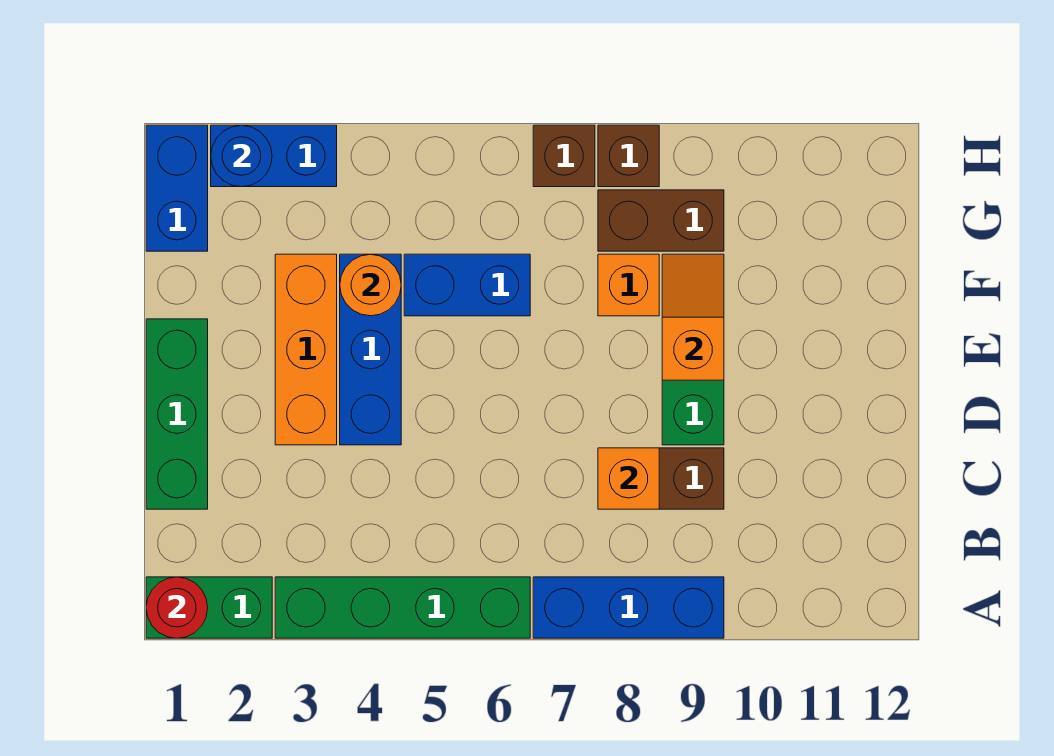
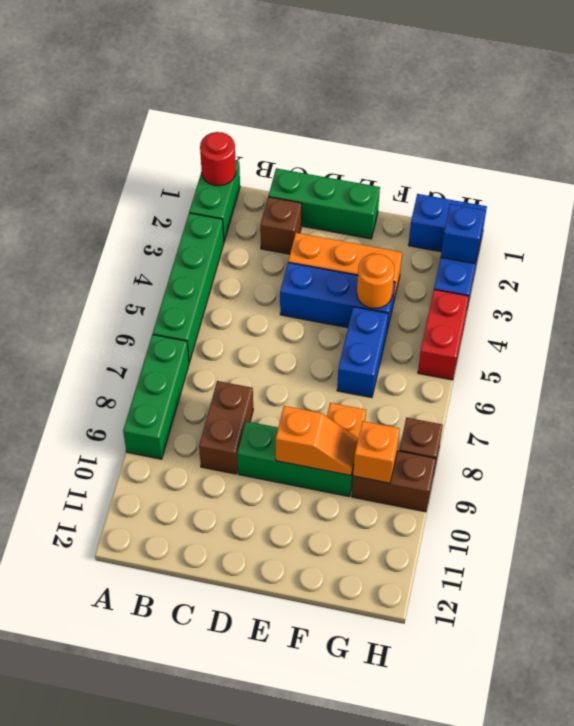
blue brick A7:A9 level 1 -> green brick A7:A9 level 1
orange brick C8 level 2 -> orange brick G9 level 2
brown brick G8:G9 level 1 -> brown brick G9:H9 level 1
blue round brick H2 level 2 -> blue brick H2 level 2
none -> red brick H4:H5 level 1
brown brick H7 level 1 -> brown brick C2 level 1

